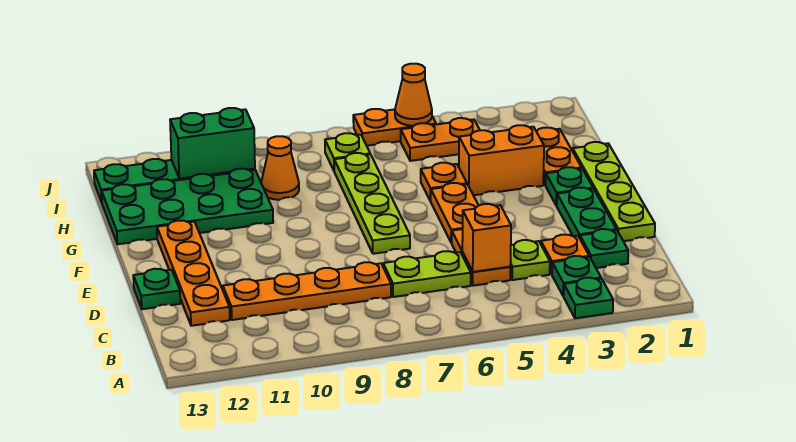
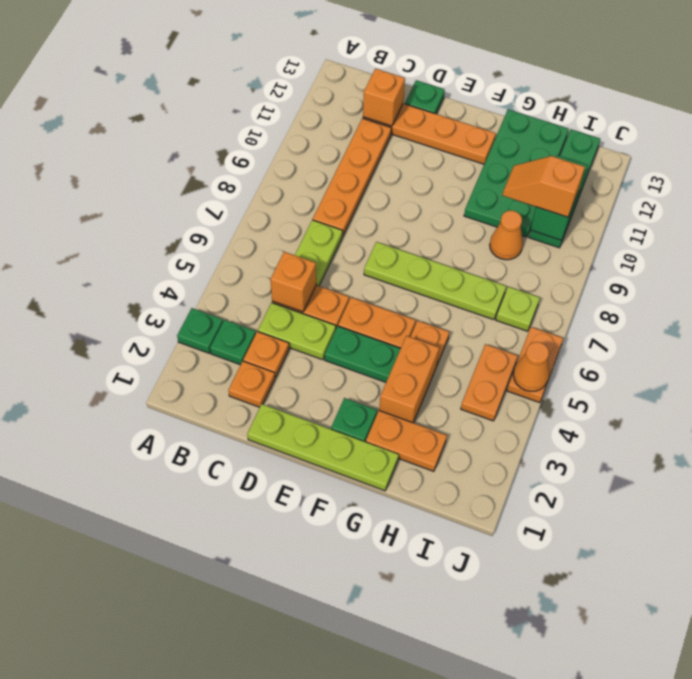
green plate C2 level 1 -> orange plate C2 level 1
lime plate C4 level 1 -> lime plate C4:D4 level 1
none -> orange brick C12 level 2
green plate D2:E2 level 1 -> green plate E4:F4 level 1
none -> orange slope H10:I10 level 3 top I

